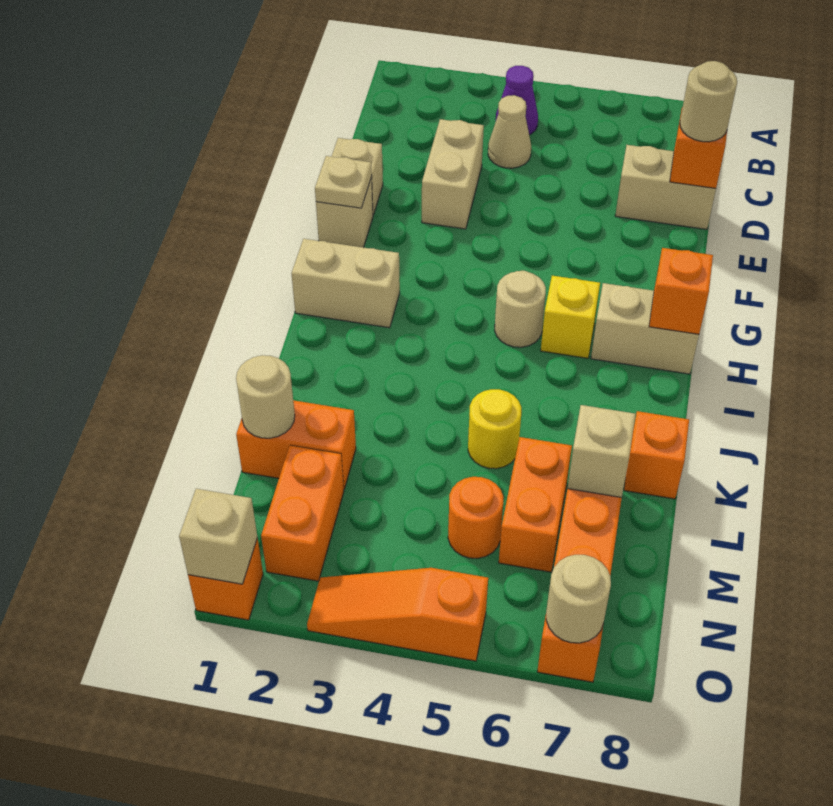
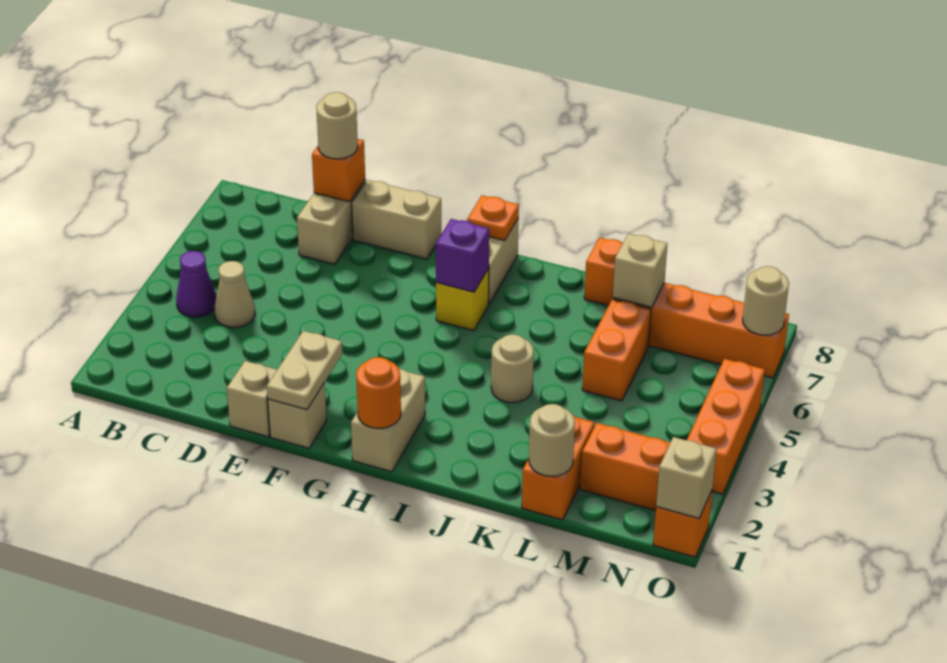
tan brick D3:E3 level 1 -> tan brick E8:F8 level 1
tan plate F1 level 2 -> tan plate F1:F2 level 2
tan round brick H5 level 1 -> tan round brick J4 level 1
none -> purple brick H6 level 2
orange brick H8 level 2 -> orange plate H8 level 2
yellow round brick K5 level 1 -> none
orange brick L6:M6 level 1 -> orange brick L5:L6 level 1
orange round brick M5 level 1 -> orange round brick H1 level 2
orange slope O3:O5 level 1 top 5 -> orange brick O3:O5 level 1

